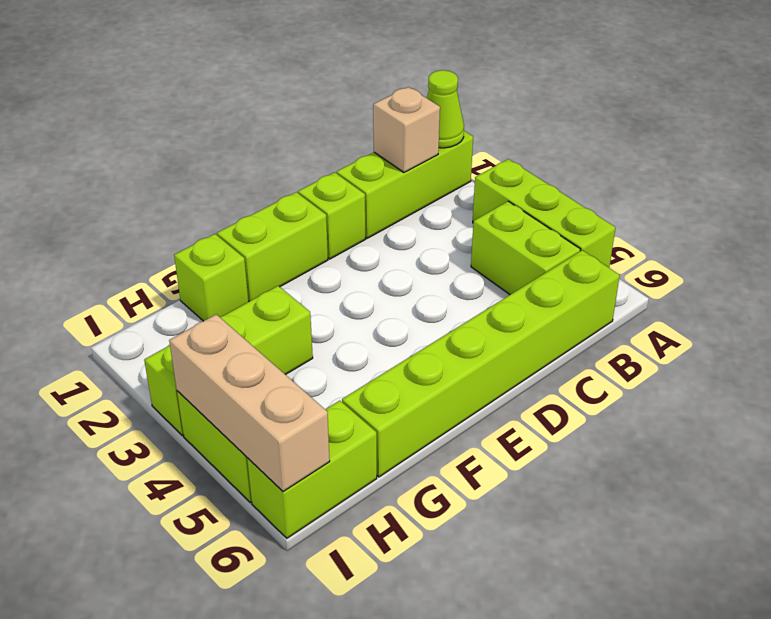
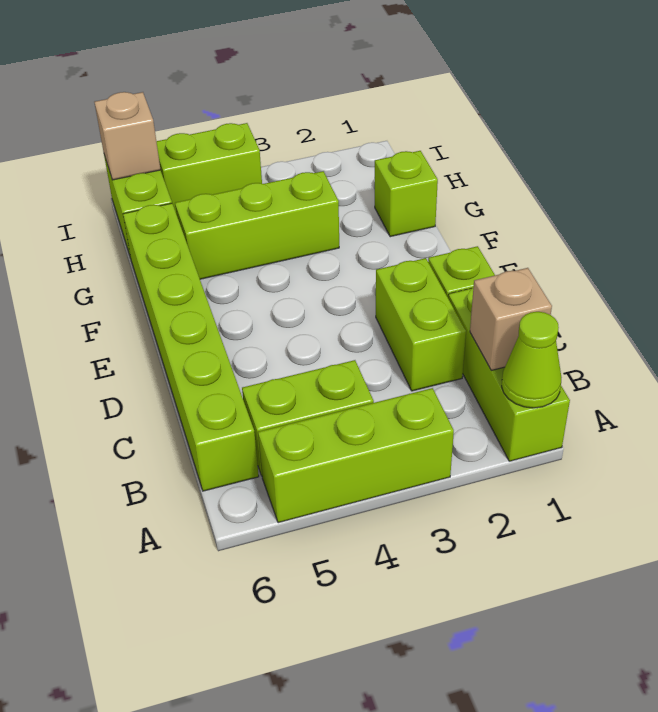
lime brick E1:F1 level 1 -> lime brick C2:D2 level 1
lime brick G3:I3 level 1 -> lime brick G3:G5 level 1
tan brick I4:I6 level 2 -> tan brick I6 level 2

